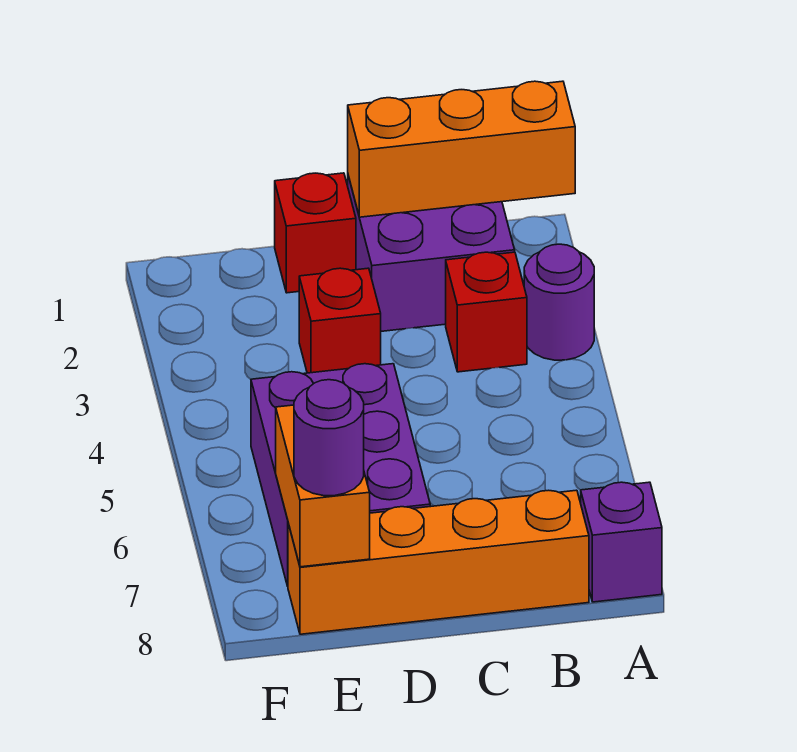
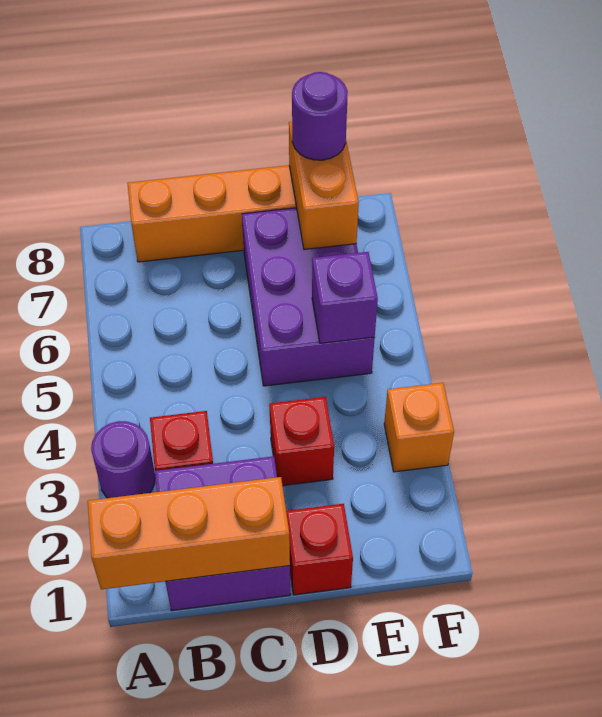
purple brick A8 level 1 -> purple brick E5 level 2
none -> orange brick F3 level 1

